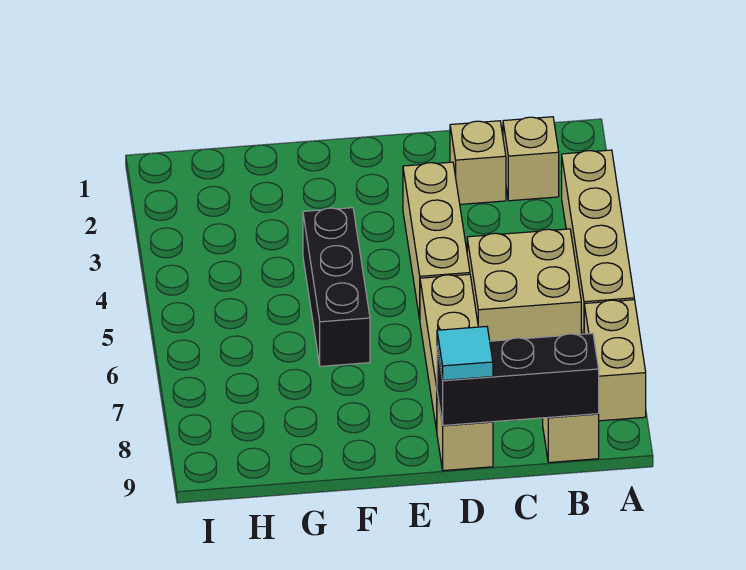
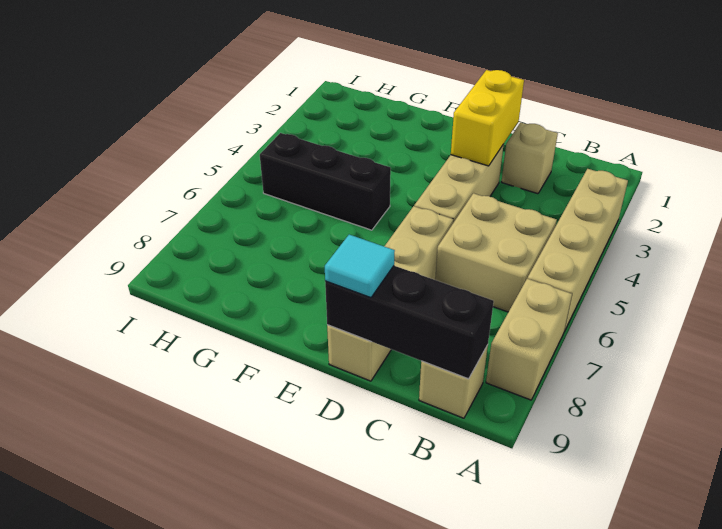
tan brick B2 level 1 -> none
none -> yellow brick D2:D3 level 2
black brick F4:F6 level 1 -> black brick F5:H5 level 1

